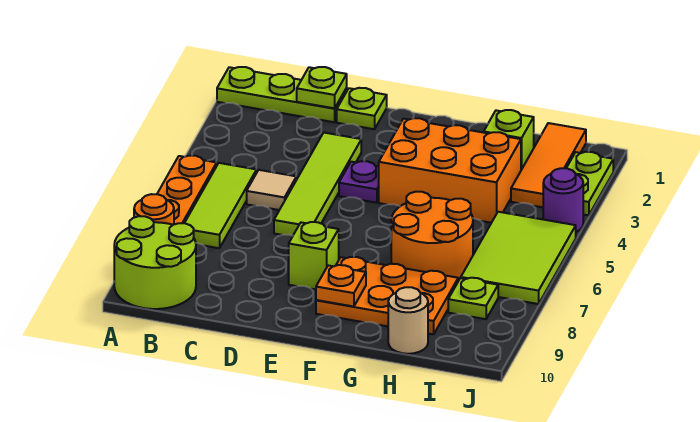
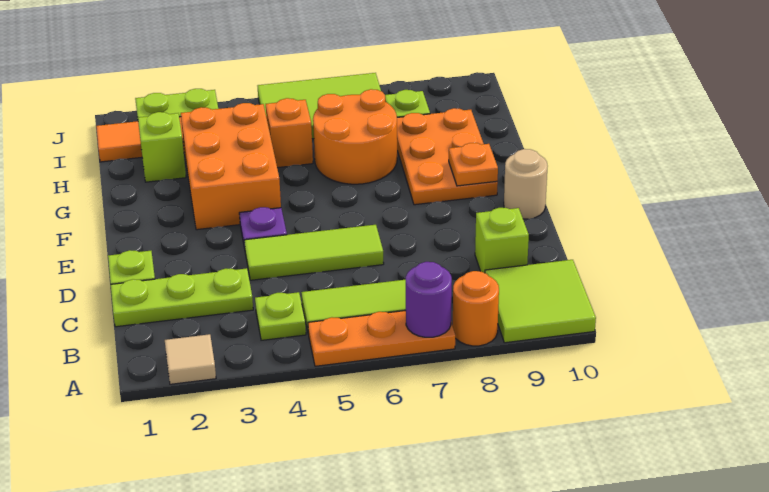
lime plate A1:C1 level 1 -> lime plate C1:C3 level 1
lime round brick A9:B10 level 1 -> lime tile A9:B10 level 1
lime plate C1 level 2 -> lime plate B4 level 1
tan tile C5 level 1 -> tan tile A2 level 1
lime tile D3:D6 level 1 -> lime tile D4:D6 level 1
lime brick E8 level 1 -> lime brick C9 level 1
none -> orange brick H5 level 1
tan round brick H10 level 1 -> tan round brick E10 level 1
purple round brick J4 level 1 -> purple round brick A7 level 2

